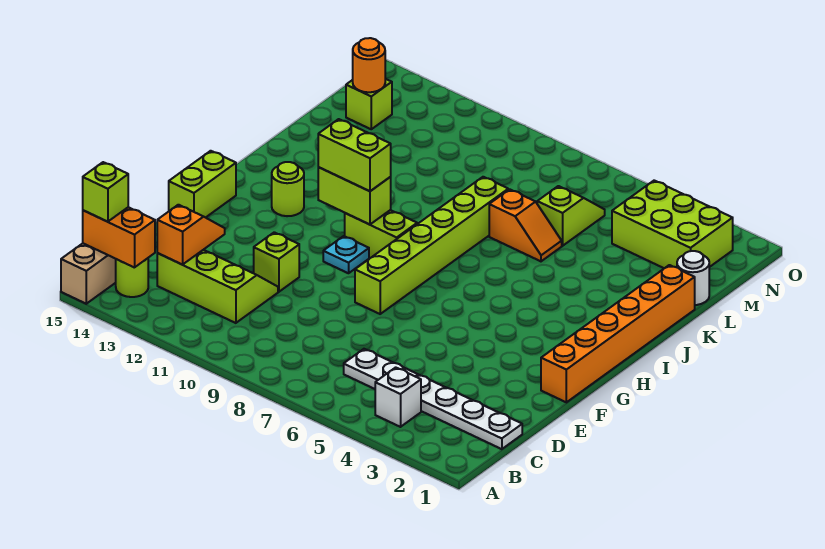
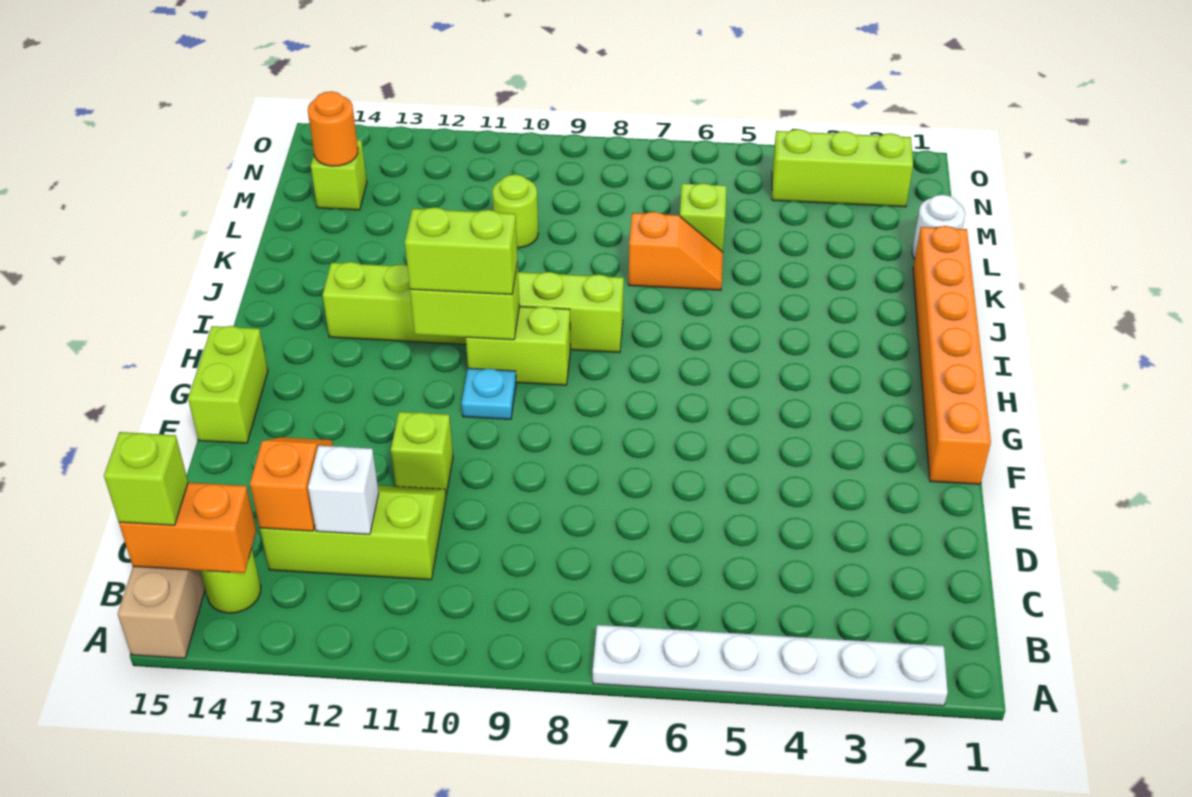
white brick B4 level 1 -> white brick C12 level 2
white plate C1:C6 level 1 -> white plate A2:A7 level 1
lime brick F8:K8 level 1 -> lime brick I8:I13 level 1
lime round brick H13 level 1 -> lime round brick L10 level 1
lime brick M2:N4 level 1 -> lime brick N2:N4 level 1

